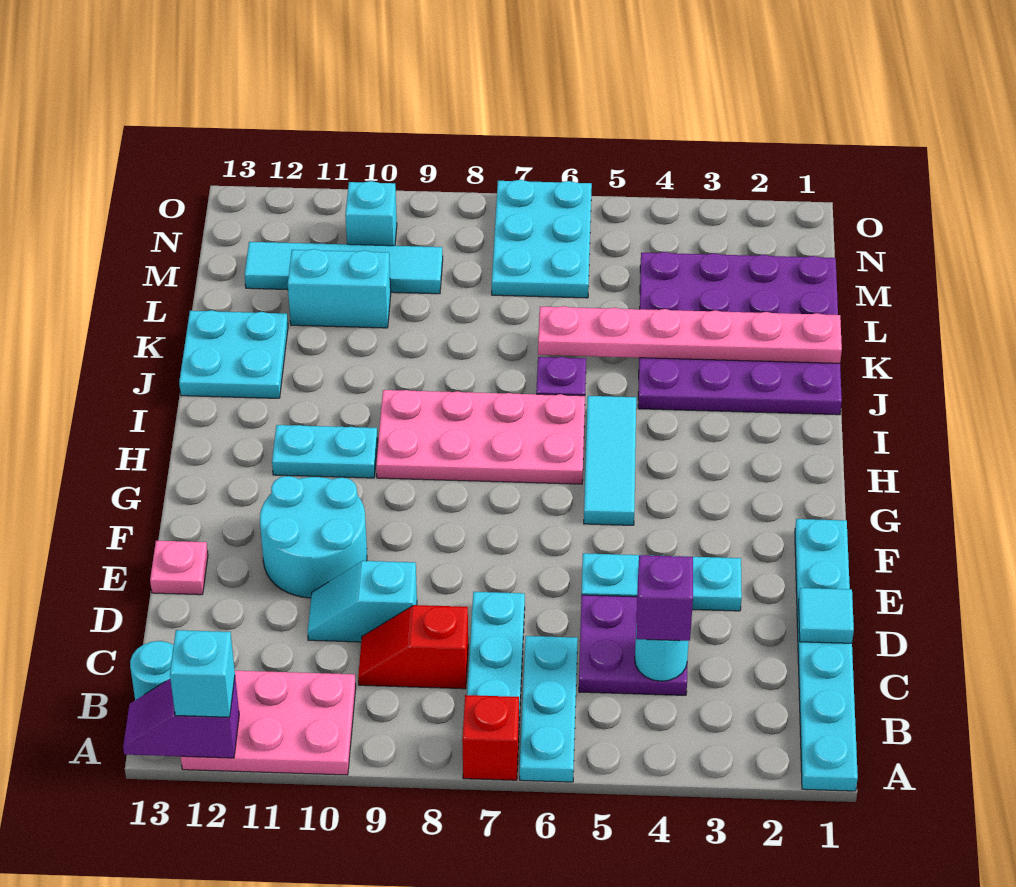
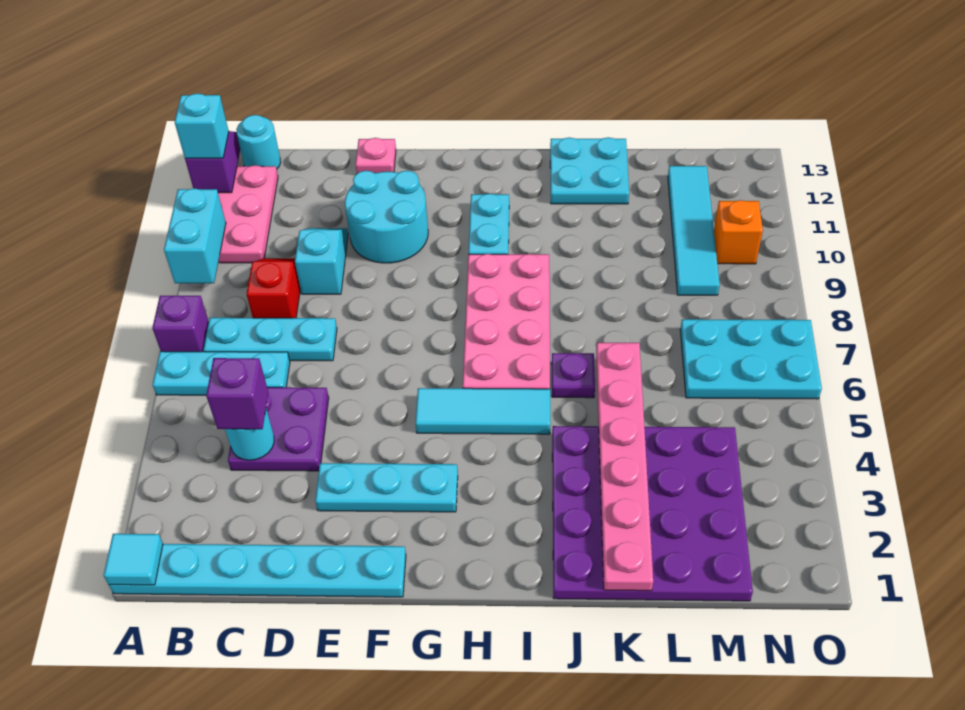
red brick A7 level 1 -> purple brick A7 level 1
cyan tile D1 level 2 -> cyan tile A1 level 2
cyan plate E3:E5 level 1 -> cyan plate E3:G3 level 1
cyan brick L10:L11 level 1 -> cyan brick A9:A10 level 2
cyan brick N10 level 1 -> orange brick N10 level 1

